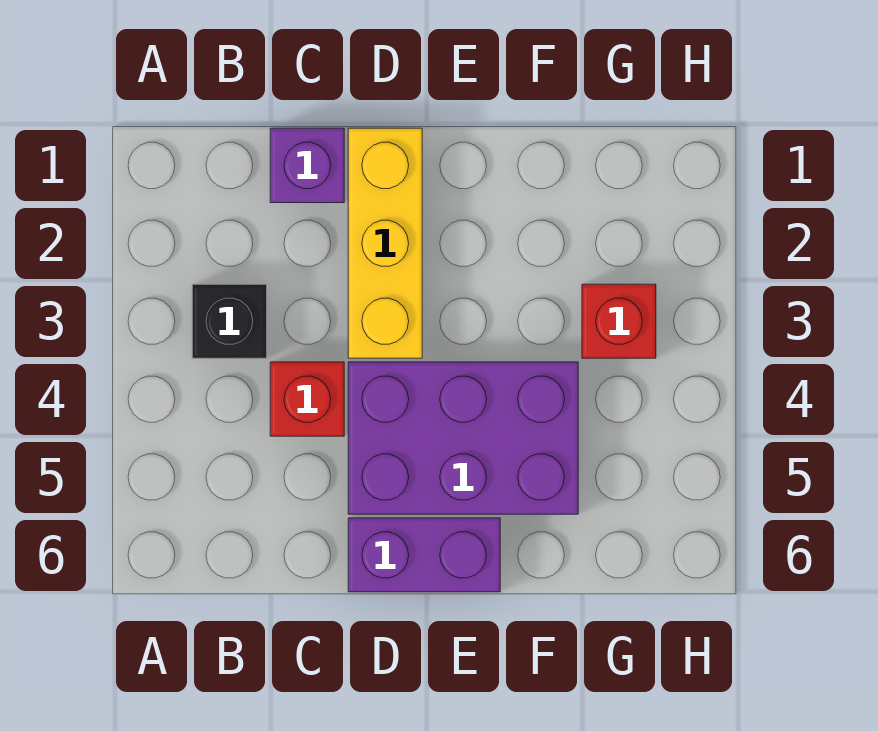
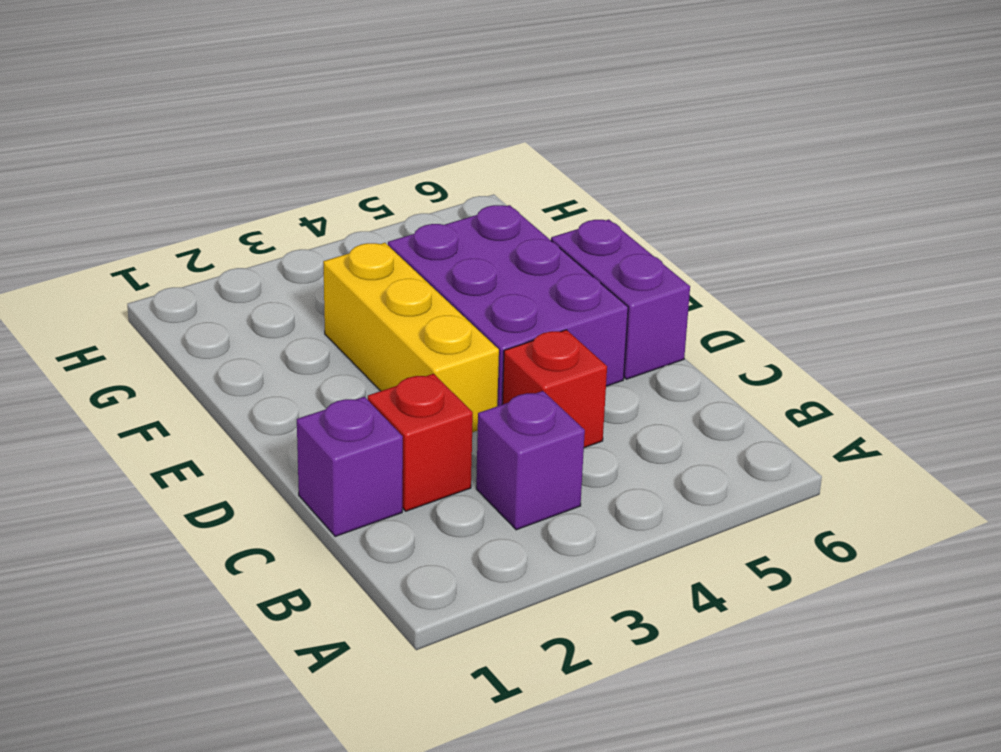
black brick B3 level 1 -> purple brick B3 level 1
yellow brick D1:D3 level 1 -> yellow brick D3:F3 level 1
red brick G3 level 1 -> red brick C2 level 1

